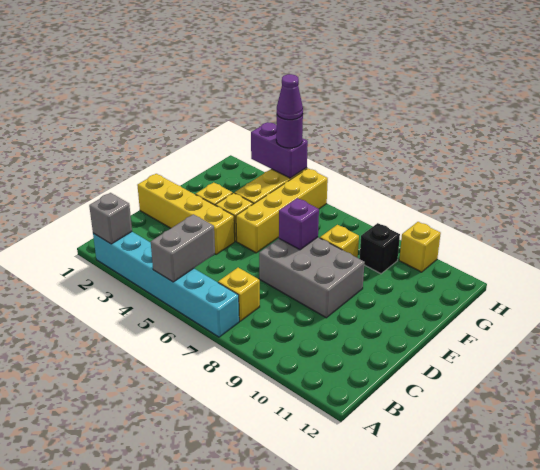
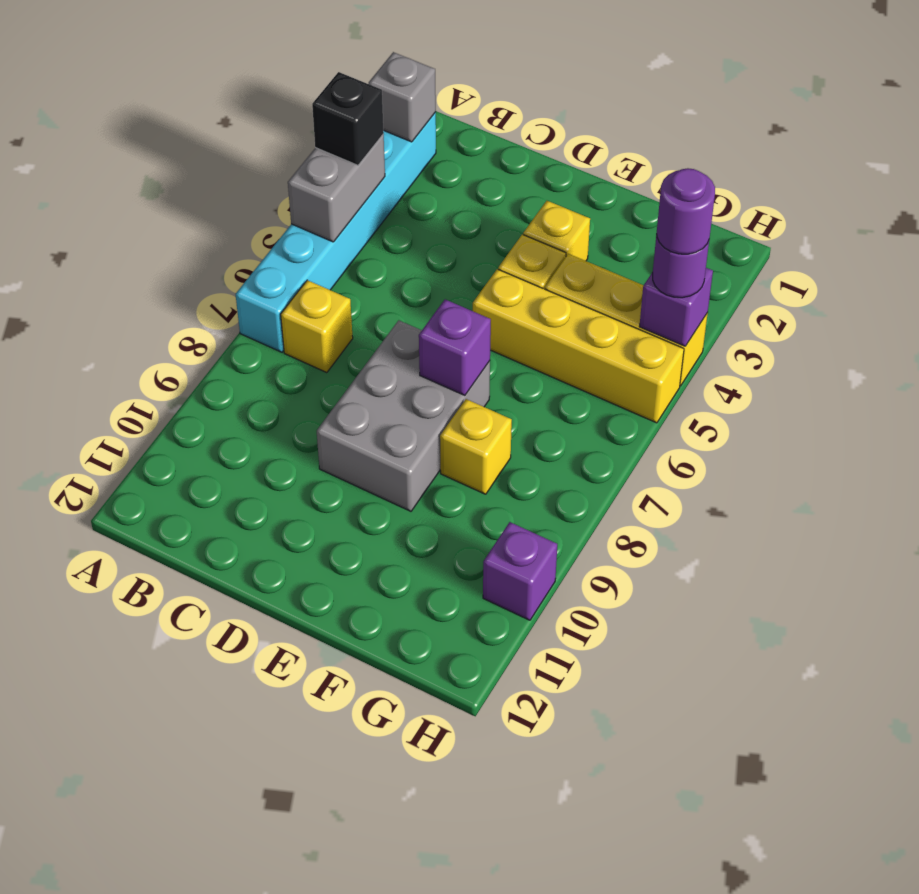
grey brick A5:B5 level 2 -> grey brick A4:A5 level 2
yellow brick D1:D4 level 1 -> none
black brick G9 level 1 -> black brick A4 level 3
purple brick H3:H4 level 2 -> purple brick H4 level 2
purple cone H4 level 4 -> purple round brick H4 level 4
yellow brick H10 level 1 -> purple brick H10 level 1

